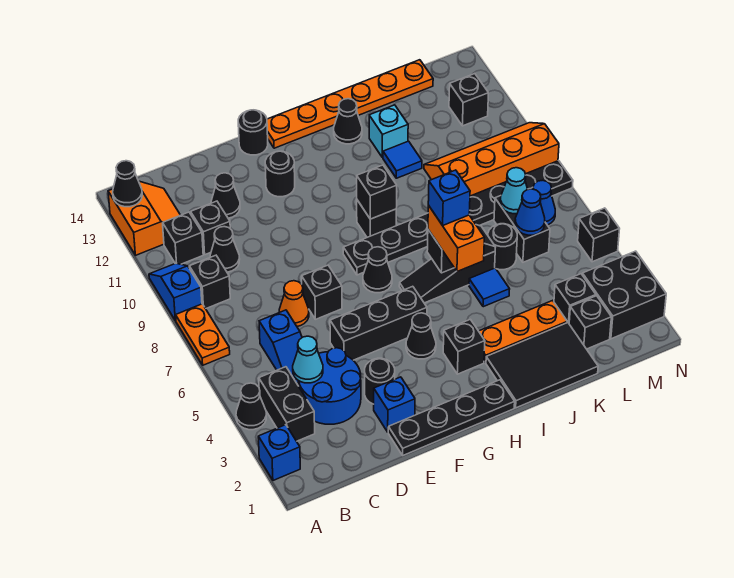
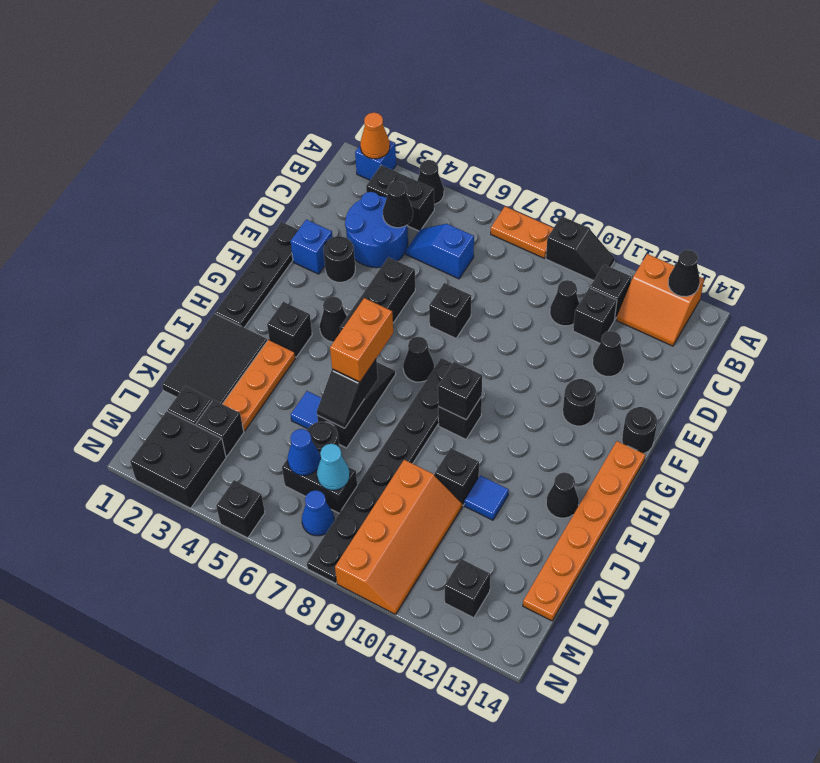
blue slope A9:A10 level 1 top 9 -> black slope A9:A10 level 1 top 9
black brick B9 level 1 -> black brick J10 level 1
cyan cone C4 level 2 -> black cone C4 level 2
orange cone D7 level 1 -> orange cone A2 level 2
orange brick I5:I6 level 3 -> orange brick H6:I6 level 3
blue brick I6 level 4 -> none
cyan brick J12 level 1 -> none

